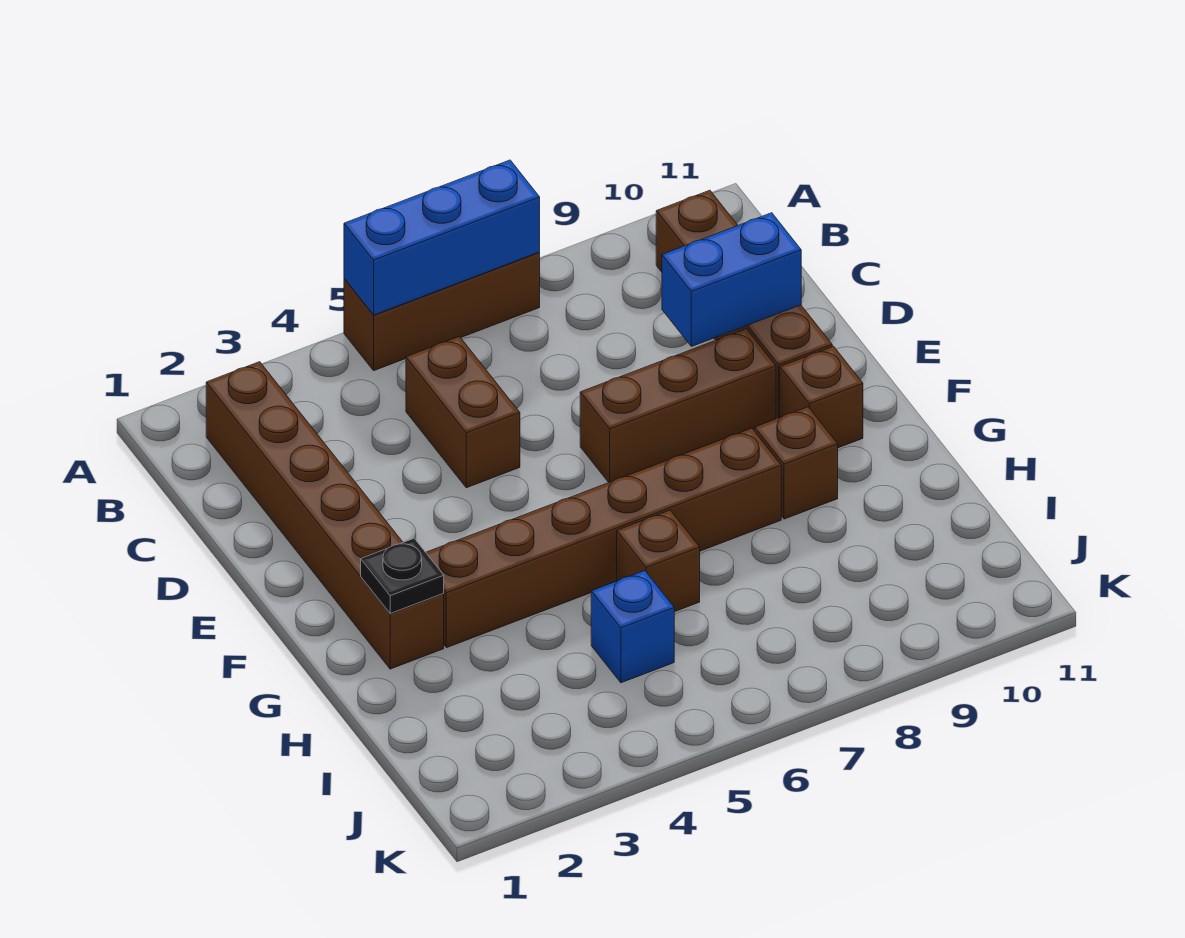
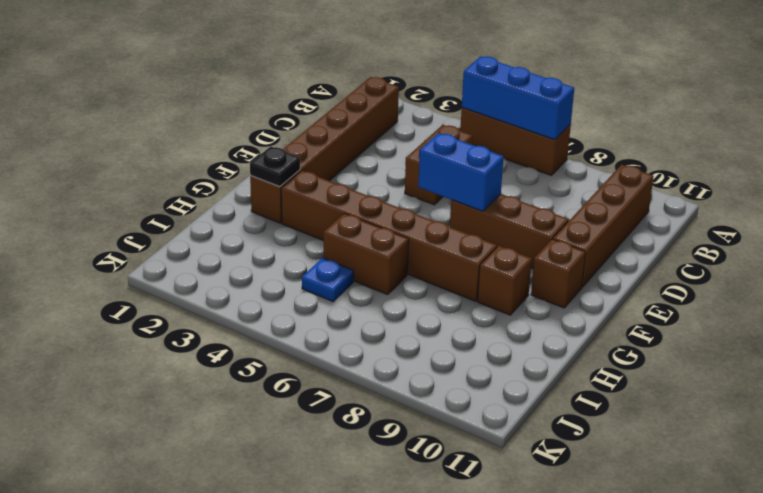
blue brick D9:D10 level 2 -> blue brick E6:E7 level 2
brown brick H6 level 1 -> brown brick H5:H6 level 1
blue brick I5 level 1 -> blue plate I5 level 1

